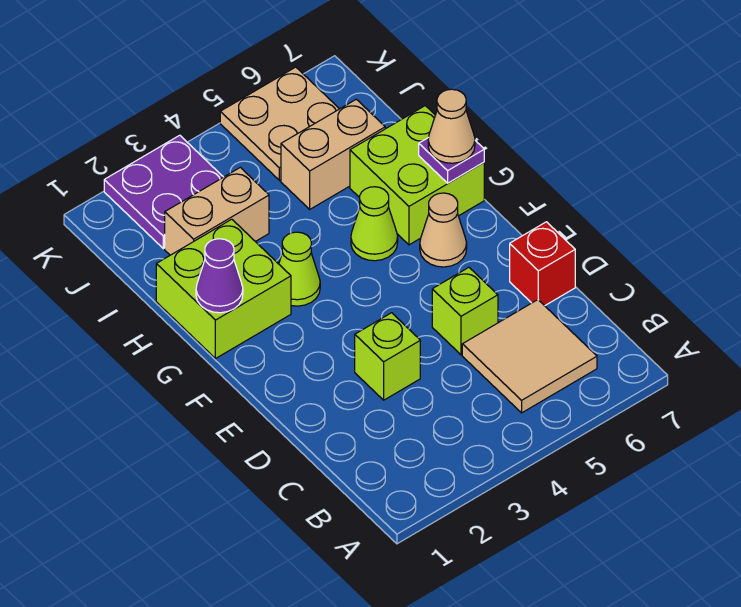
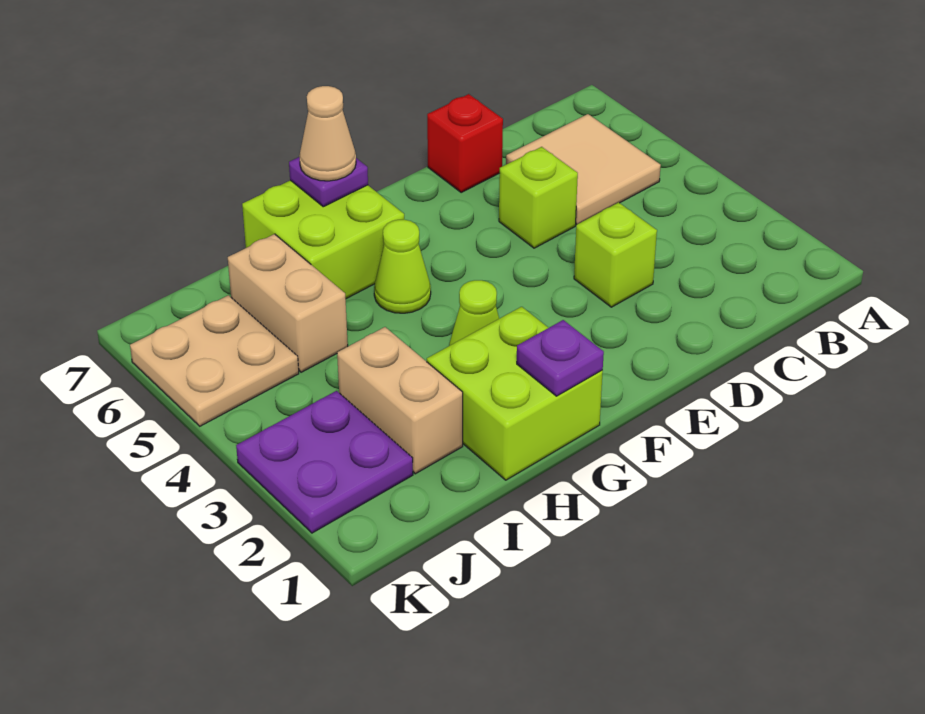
tan cone F6 level 1 -> none
purple cone G1 level 2 -> purple plate G1 level 2

